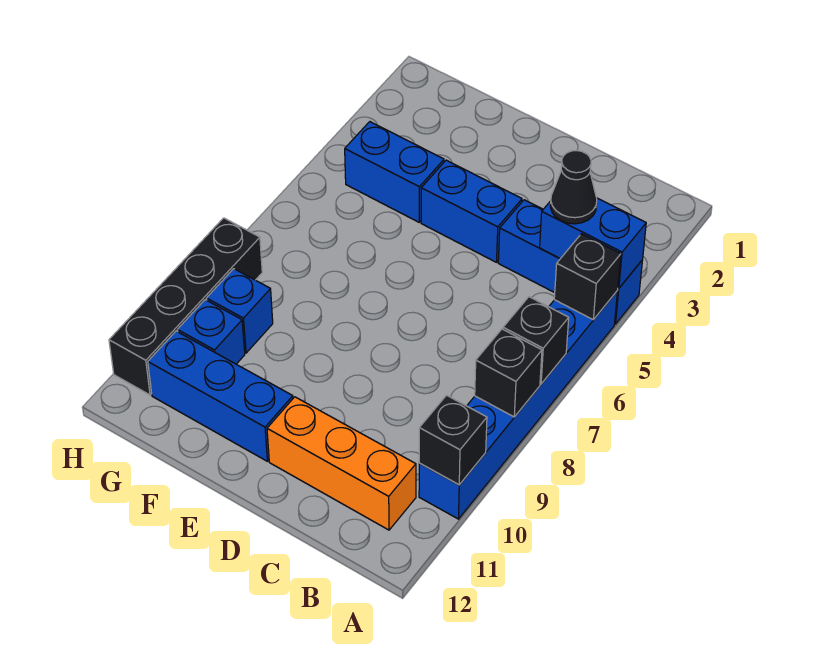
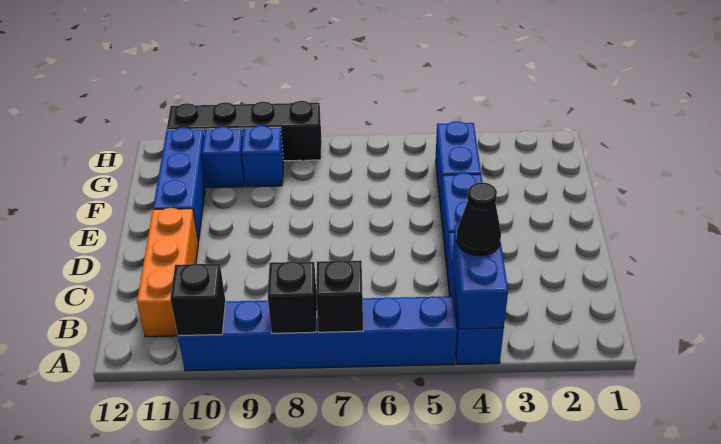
black brick A5 level 2 -> none

